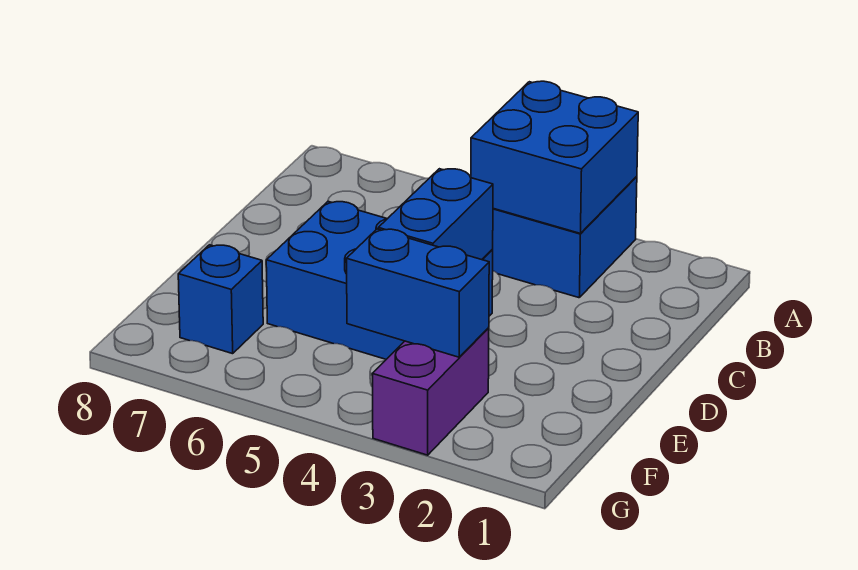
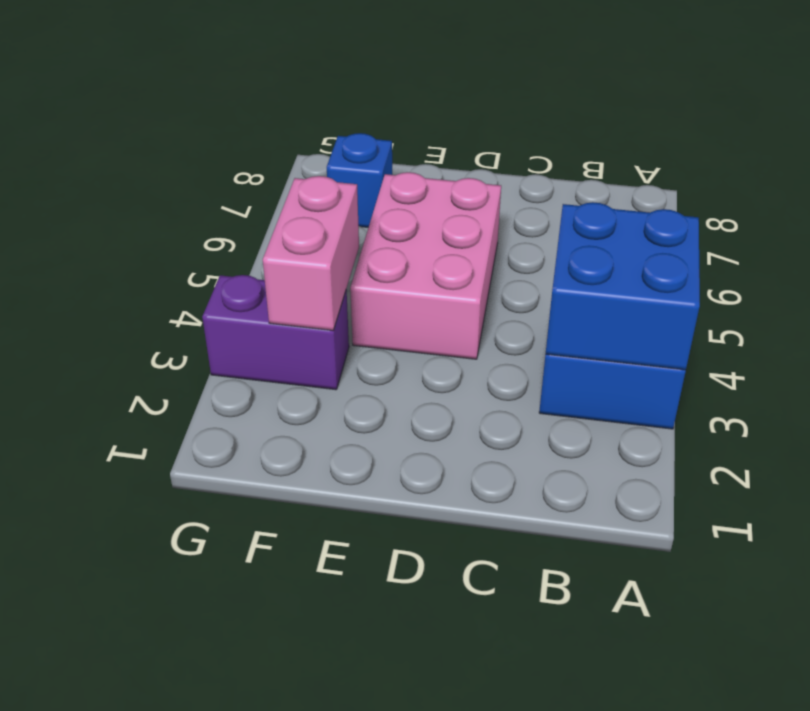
blue brick D4:E6 level 1 -> pink brick D4:E6 level 1
blue brick D4:E4 level 2 -> none
blue brick F3:F4 level 2 -> pink brick F3:F4 level 2

